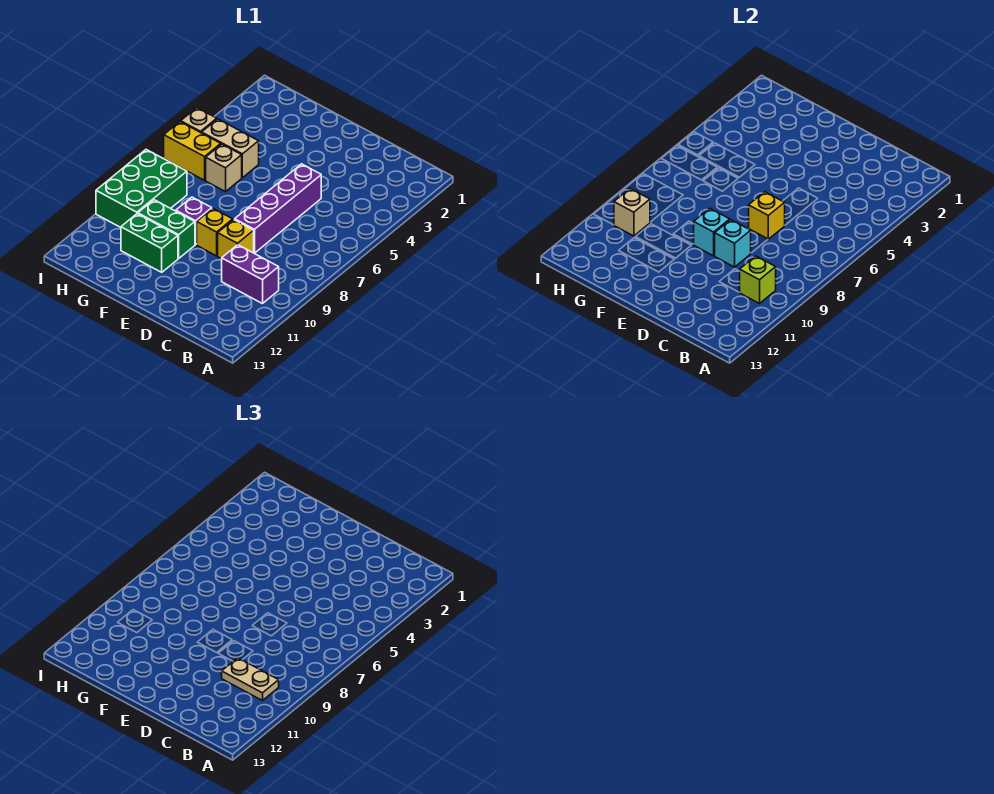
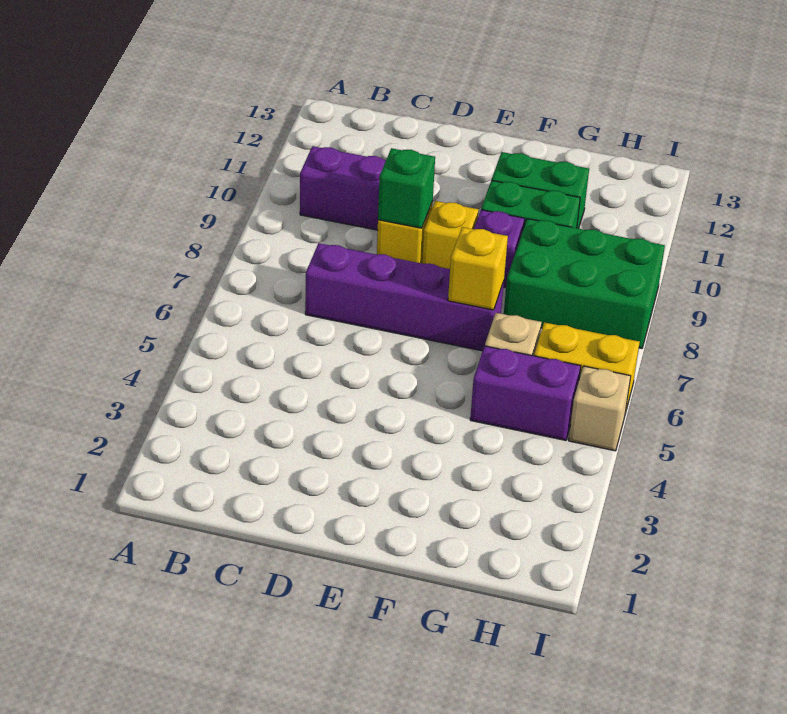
lime brick B10 level 2 -> none
tan plate B10:C10 level 3 -> none
purple brick D5:D8 level 1 -> purple brick C7:F7 level 1
yellow brick D7 level 2 -> yellow brick F7 level 2
cyan brick D9 level 2 -> green brick D9 level 2
cyan brick E9 level 2 -> none
tan brick G5:H5 level 1 -> purple brick G5:H5 level 1
green brick H8:I10 level 1 -> green brick G8:I9 level 1
tan brick H10 level 2 -> none

